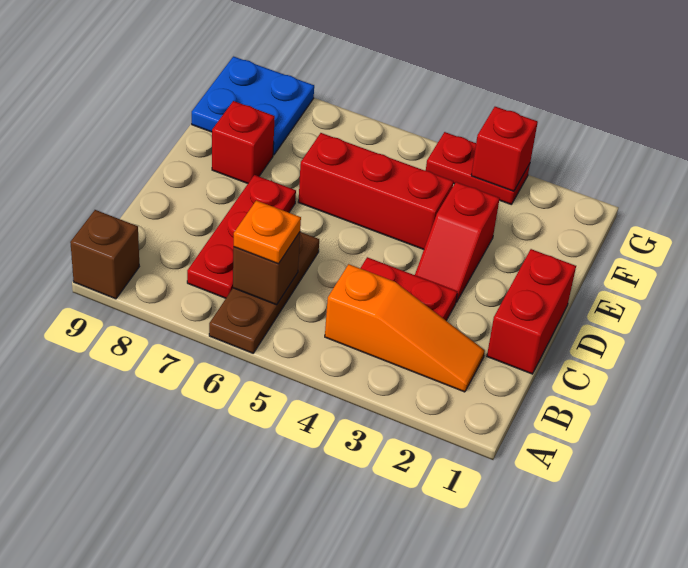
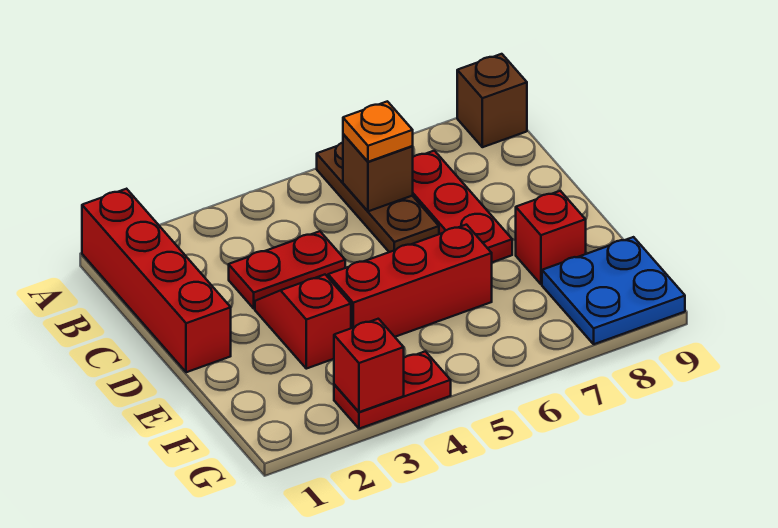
orange slope B2:B4 level 1 top 4 -> none
red brick C1:D1 level 1 -> red brick A1:D1 level 1

